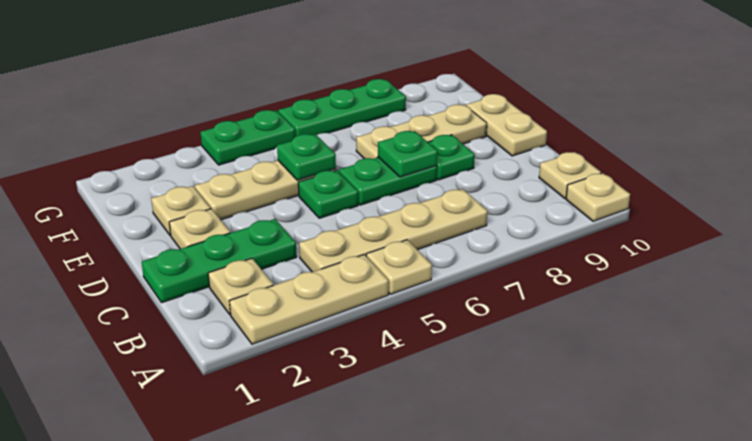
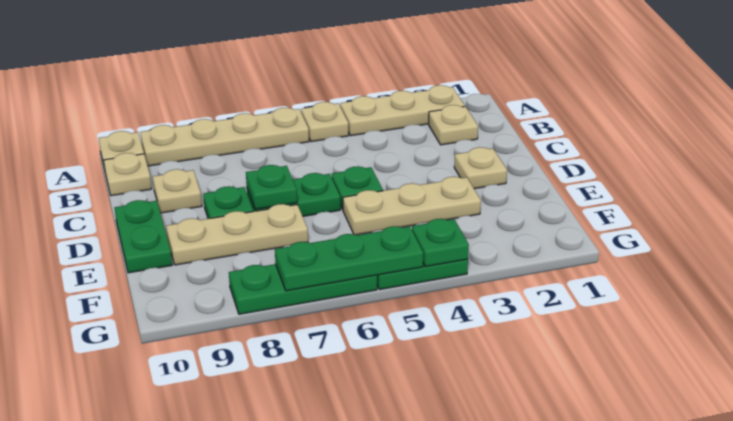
tan plate B4:B7 level 1 -> tan plate A6:A9 level 1
green plate C1:C3 level 1 -> green plate G5:G7 level 2
tan plate D10:E10 level 1 -> green plate D10:E10 level 1
tan plate E2 level 1 -> tan plate C9 level 1
green plate E5 level 2 -> green plate G4 level 2

